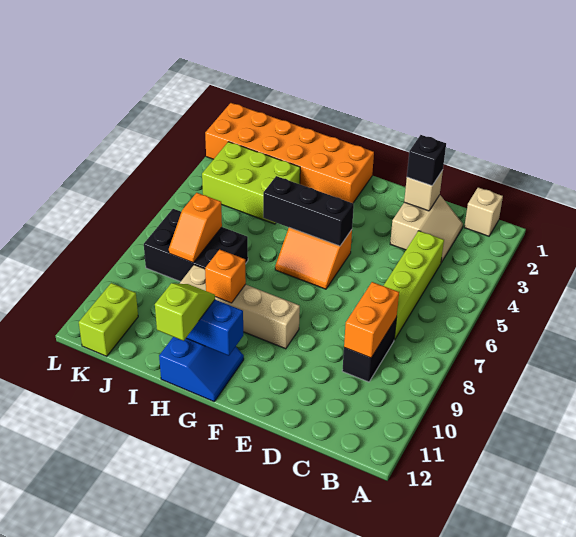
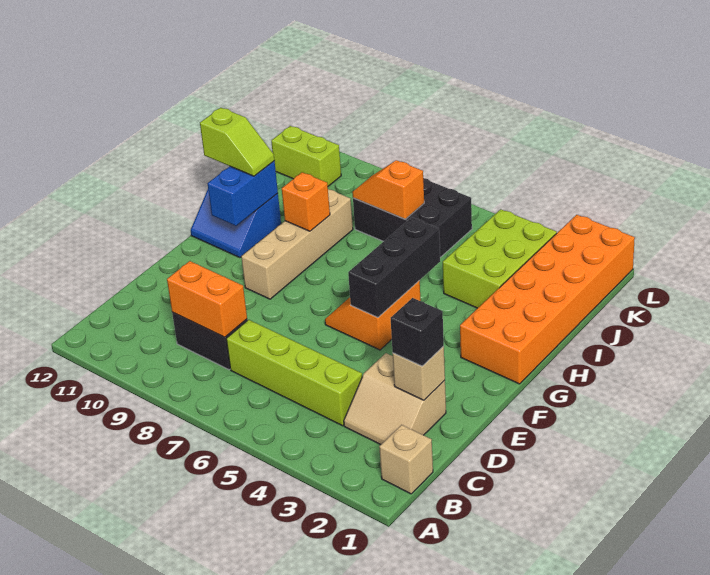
black brick I7:K8 level 1 -> black brick J6:K8 level 1

